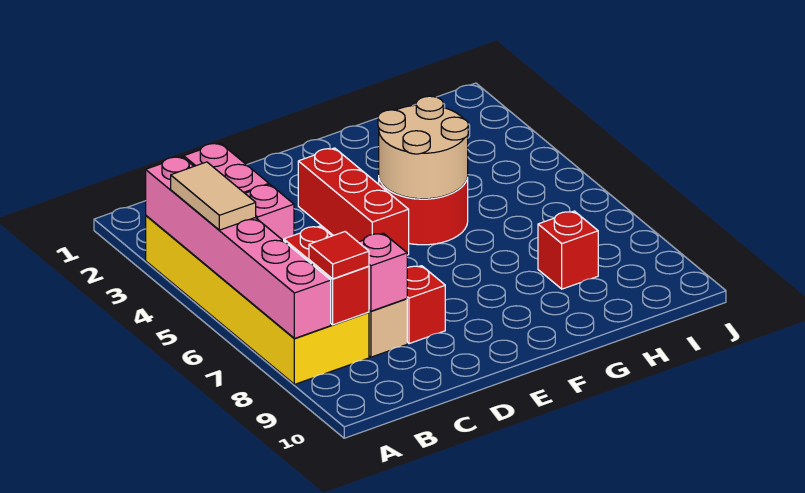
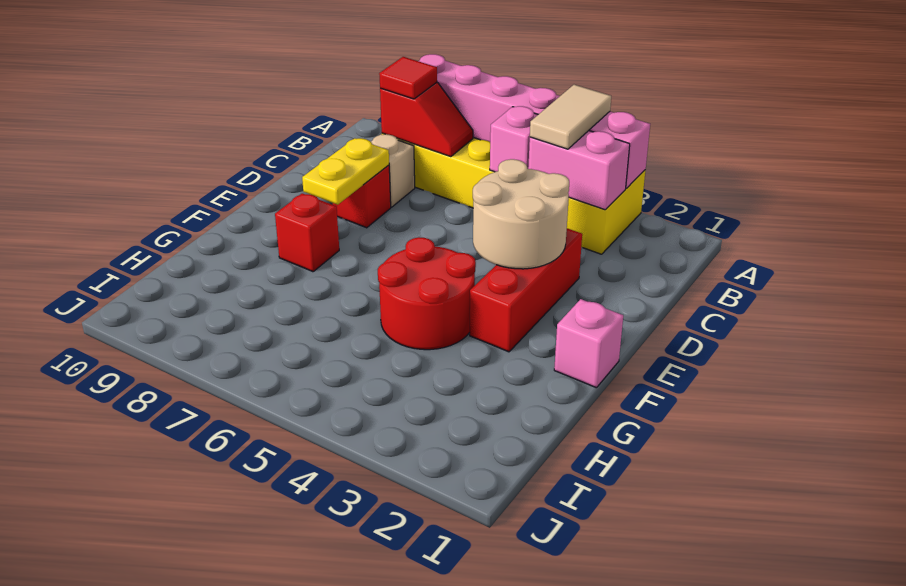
tan tile A4:A5 level 3 -> tan tile A4:B4 level 3
red brick B7:B8 level 2 -> red slope B7:B8 level 2 top 8
pink brick C8 level 2 -> pink brick F1 level 1
none -> yellow plate D8:E8 level 2
red brick E3:E5 level 1 -> red brick D3:F3 level 1
tan round brick F4:G5 level 2 -> tan round brick D3:E4 level 2
red brick H8 level 1 -> red brick F8 level 1

